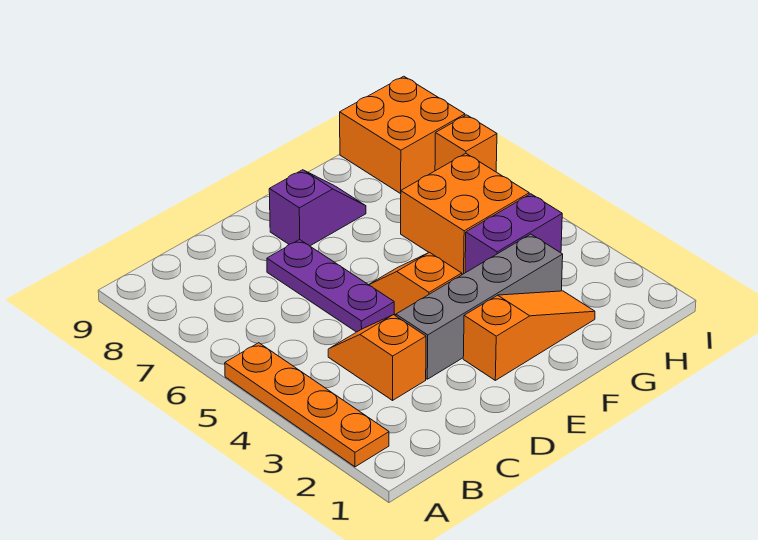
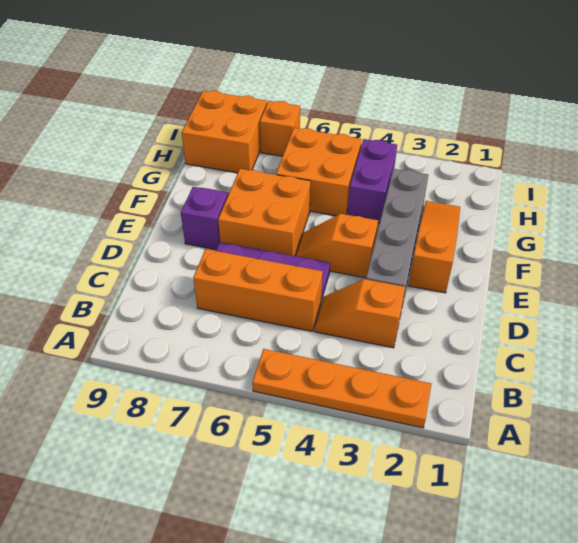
none -> orange brick C5:C7 level 1
none -> orange brick E6:F7 level 1

